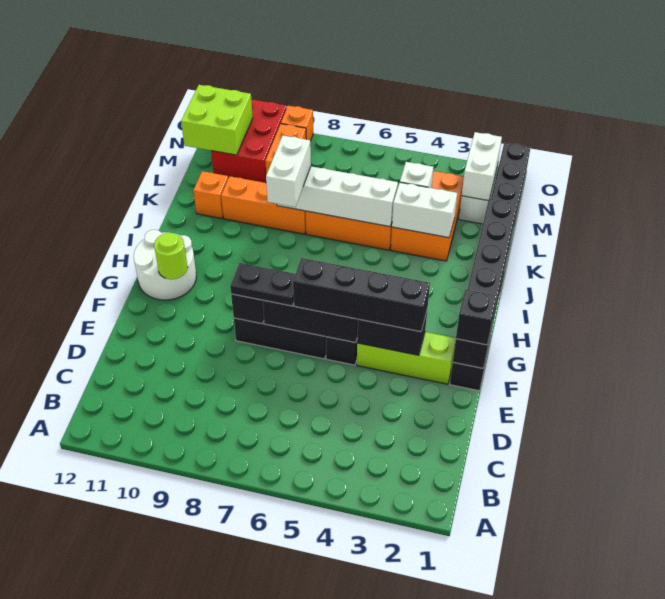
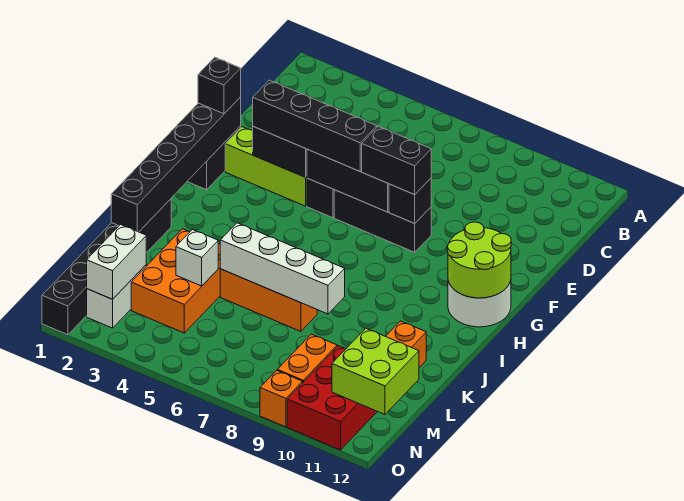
black plate F7:F8 level 3 -> black brick F7:F8 level 3
lime round brick G11 level 2 -> lime round brick G11:H12 level 2
white brick J8:K8 level 3 -> none
white brick K3:K4 level 2 -> none
orange brick K8:K10 level 1 -> none

